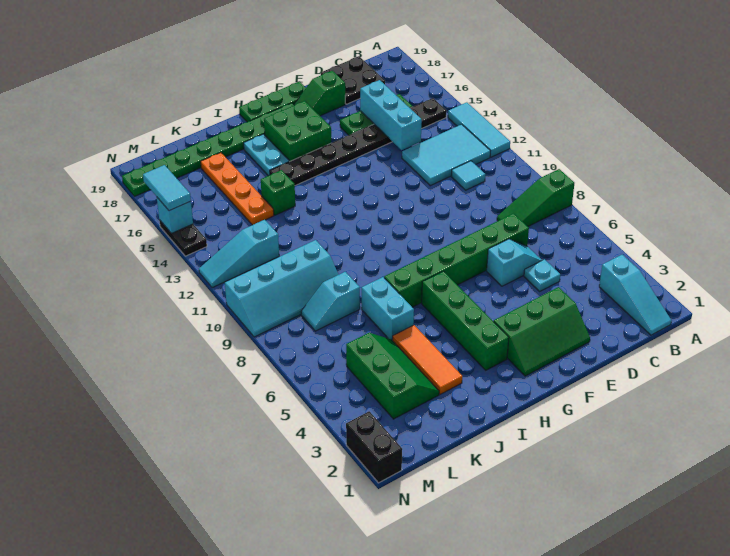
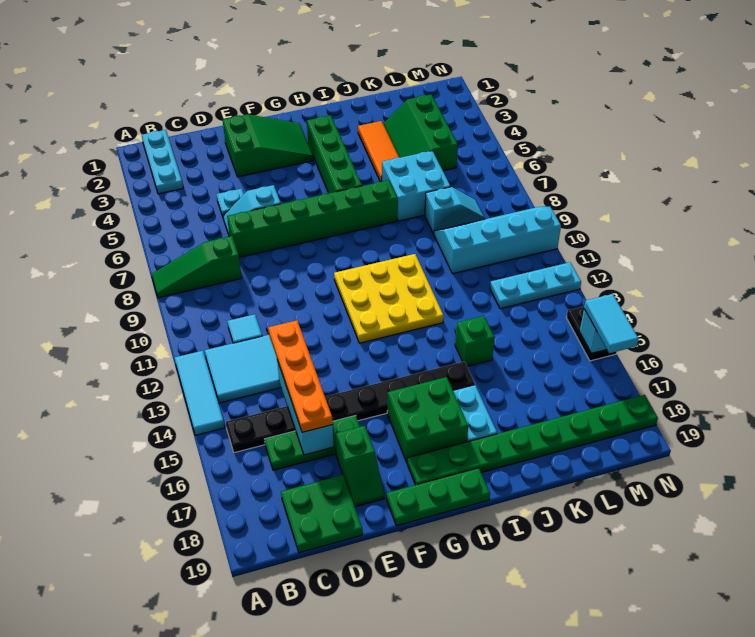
green slope A8:C8 level 1 top A -> green slope A8:C8 level 1 top C
cyan slope B1:B3 level 1 top 3 -> cyan plate B1:B3 level 1
black plate C18:D19 level 1 -> green plate C18:D19 level 1
green slope E2:G3 level 1 top 3 -> green slope E2:G3 level 1 top E
green slope E18:F18 level 1 top E -> green slope E17:E18 level 1 top 17
none -> yellow plate G10:I12 level 1
cyan brick J6:J7 level 1 -> cyan brick J6:K7 level 1
orange plate K14:K17 level 1 -> orange plate D13:D16 level 3
cyan slope L12:N12 level 1 top L -> cyan plate L12:N12 level 1
black brick N1:N2 level 1 -> none

